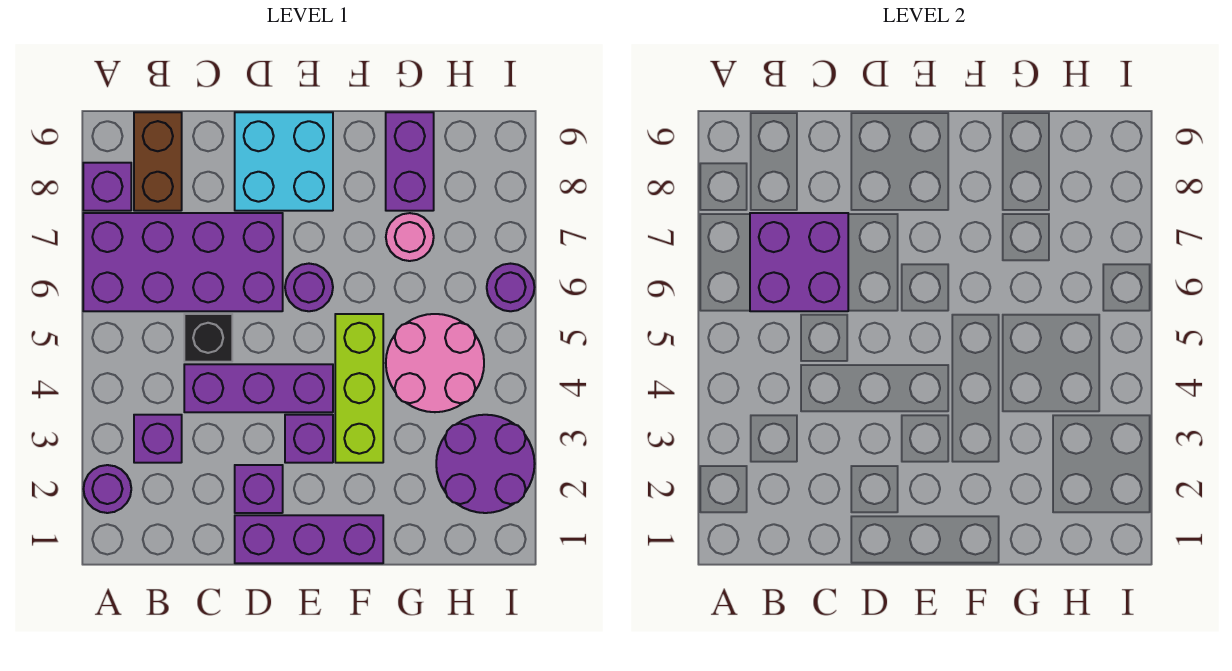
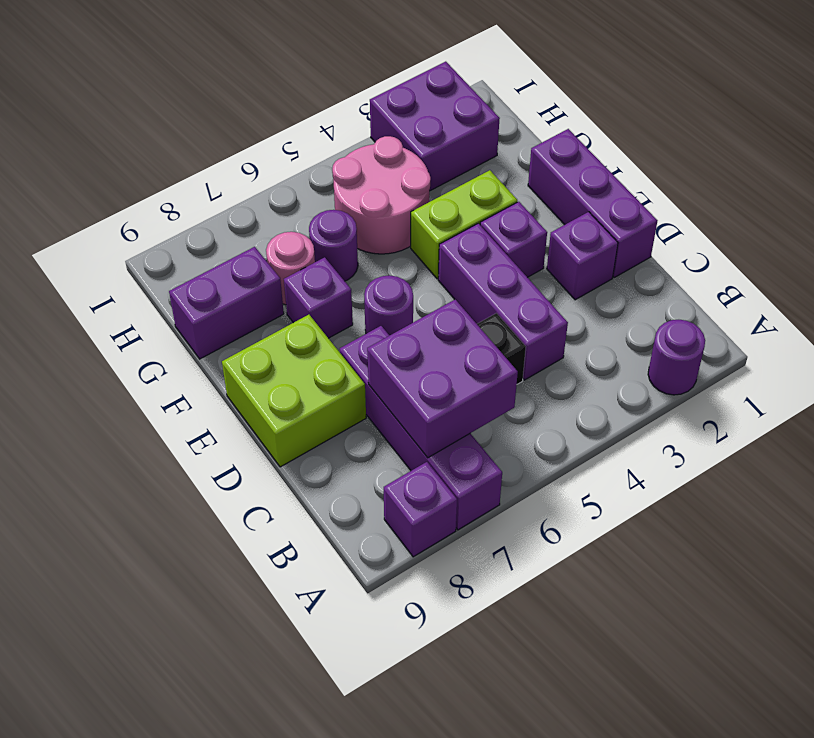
purple brick A6:D7 level 1 -> purple brick A7:D7 level 1
purple brick B3 level 1 -> purple brick F7 level 1
brown brick B8:B9 level 1 -> none
cyan brick D8:E9 level 1 -> lime brick D8:E9 level 1
lime brick F3:F5 level 1 -> lime brick F3:F4 level 1
purple round brick H2:I3 level 1 -> purple brick H2:I3 level 1
purple round brick I6 level 1 -> purple round brick G6 level 1

